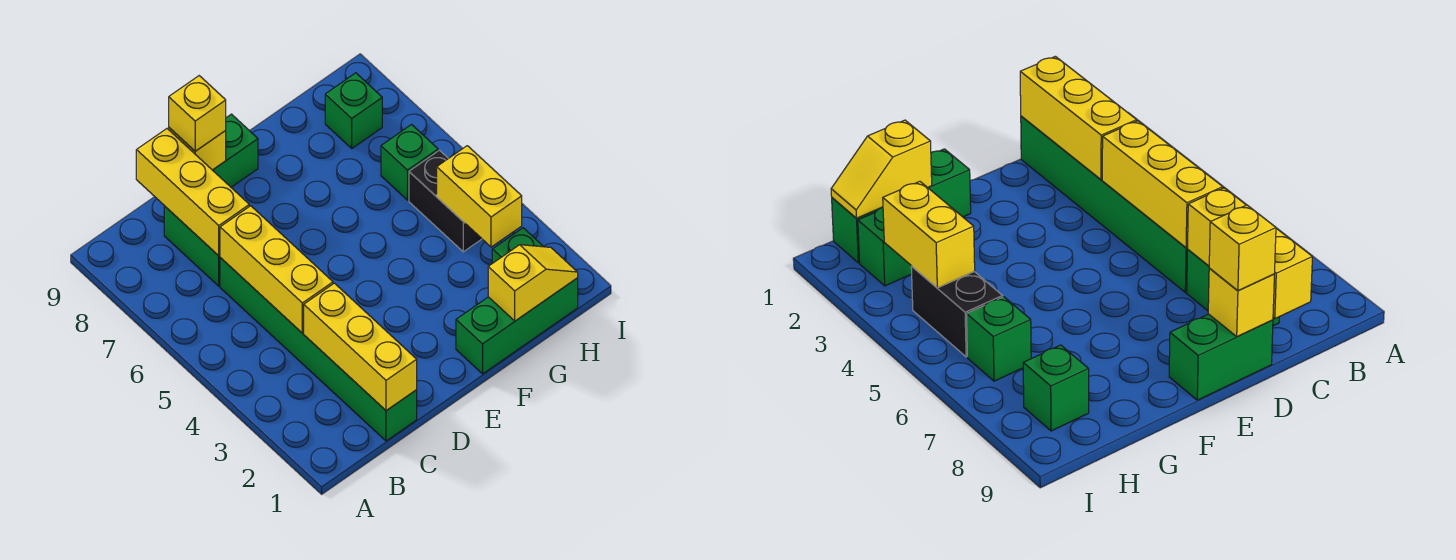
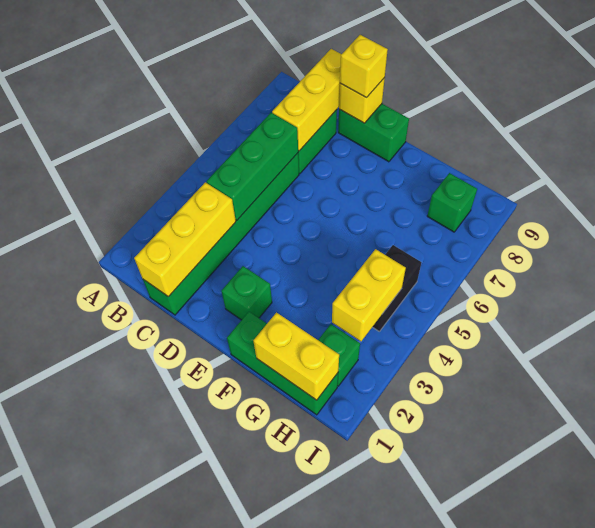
yellow brick C4:C6 level 2 -> green brick C4:C6 level 2
yellow slope G1:H1 level 2 top G -> yellow brick G1:H1 level 2
green brick H6 level 1 -> green brick E2 level 1

